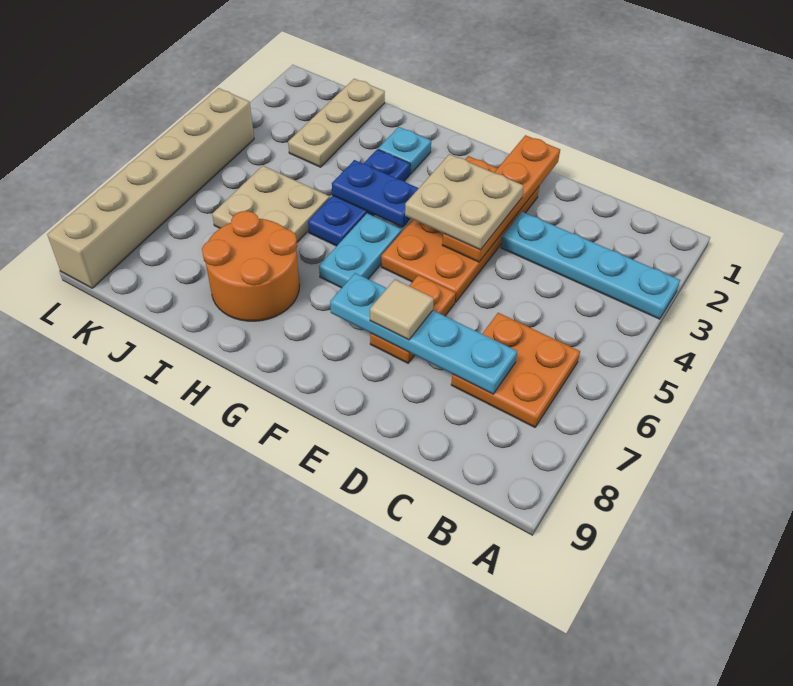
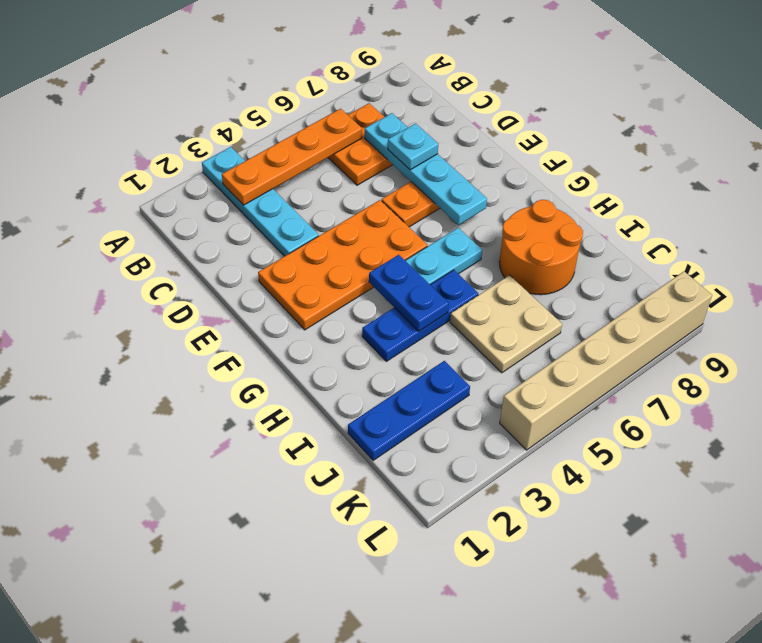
orange plate E1:E4 level 2 -> orange plate B3:B6 level 2
tan plate E3:F4 level 3 -> none
tan tile E7 level 3 -> none
cyan plate H2 level 1 -> cyan plate D7 level 3
tan plate J1:J3 level 1 -> blue plate J1:J3 level 1

